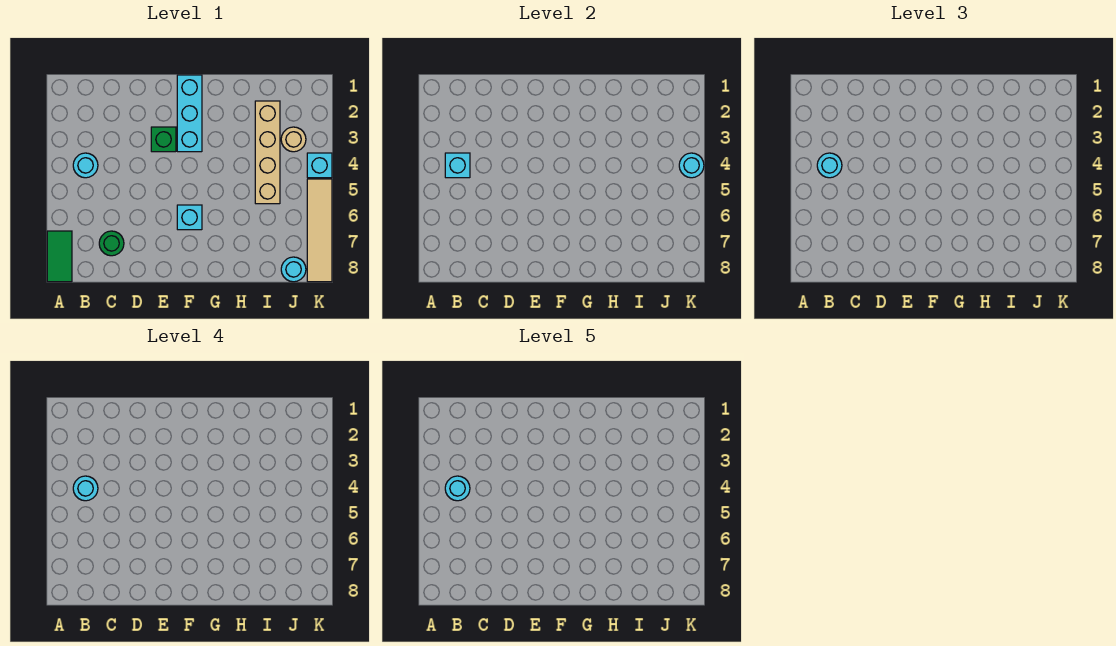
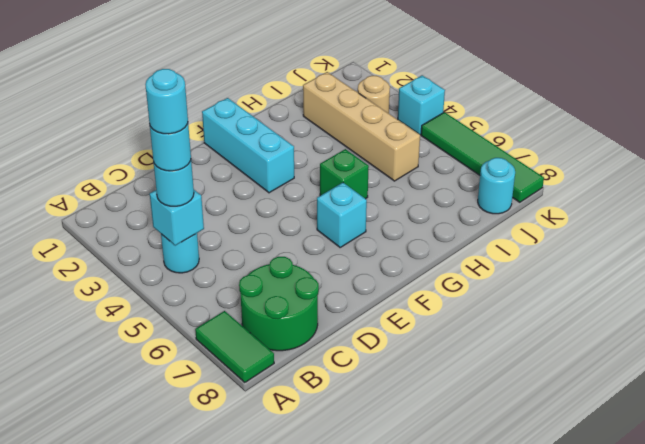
green round brick C7 level 1 -> green round brick B7:C8 level 1
green brick E3 level 1 -> green brick G5 level 1
cyan round brick K4 level 2 -> none
tan tile K5:K8 level 1 -> green tile K5:K8 level 1

